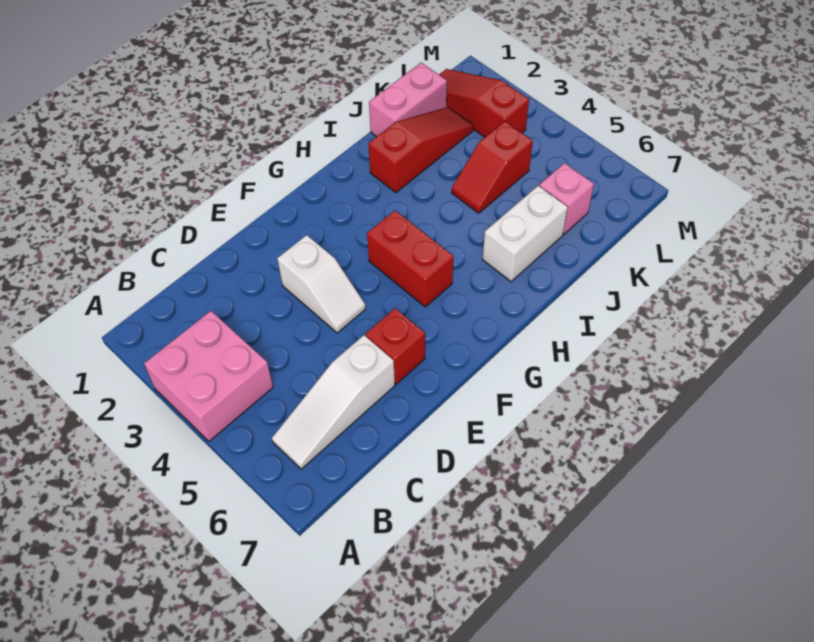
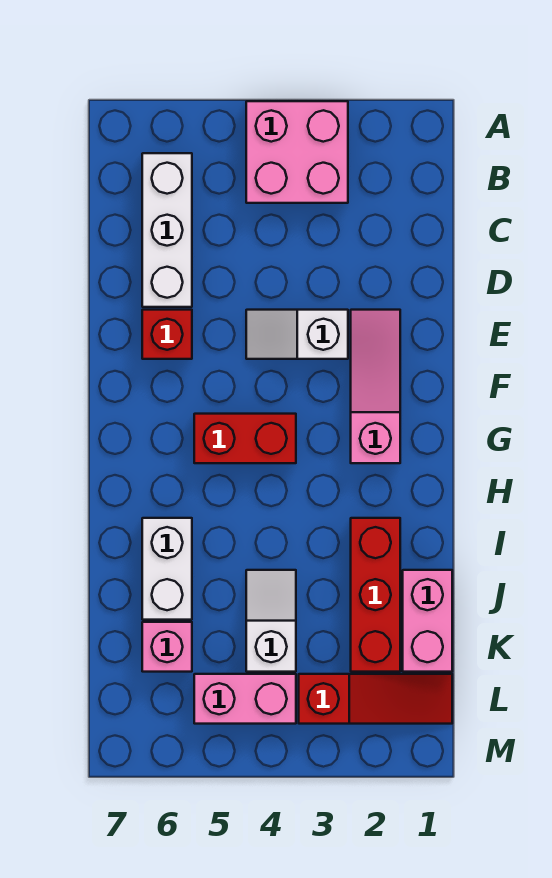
white slope B6:D6 level 1 top D -> white brick B6:D6 level 1
none -> pink slope E2:G2 level 1 top G
red slope I2:K2 level 1 top I -> red brick I2:K2 level 1
red slope J4:K4 level 1 top K -> white slope J4:K4 level 1 top K
none -> pink brick L4:L5 level 1

